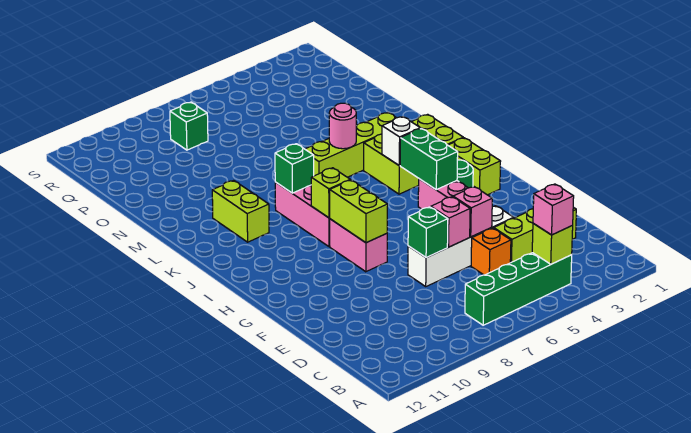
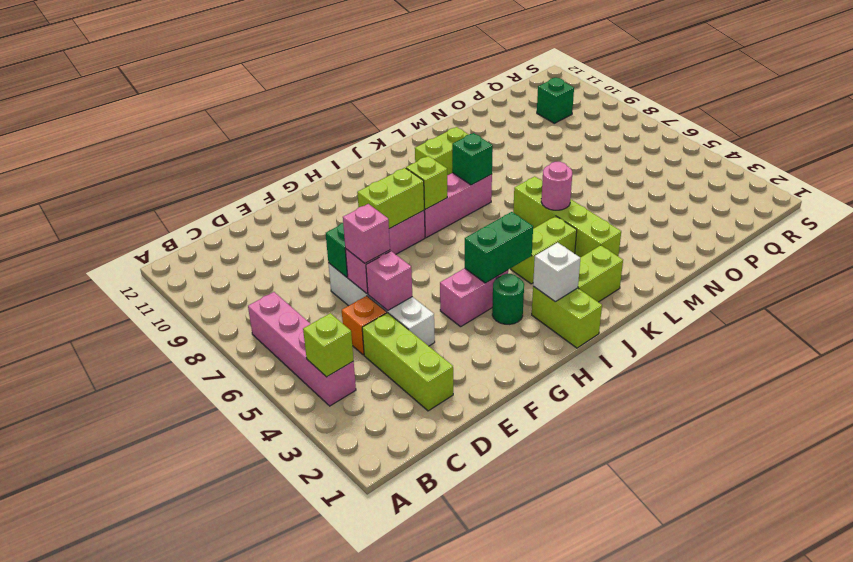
green brick B4:B7 level 1 -> pink brick B4:B7 level 1
pink brick B4 level 3 -> pink brick E6 level 3
lime brick H2:I2 level 1 -> lime brick I1:I2 level 1
white brick J4 level 2 -> white brick I2 level 2
green brick Q8 level 1 -> green brick Q10 level 1

